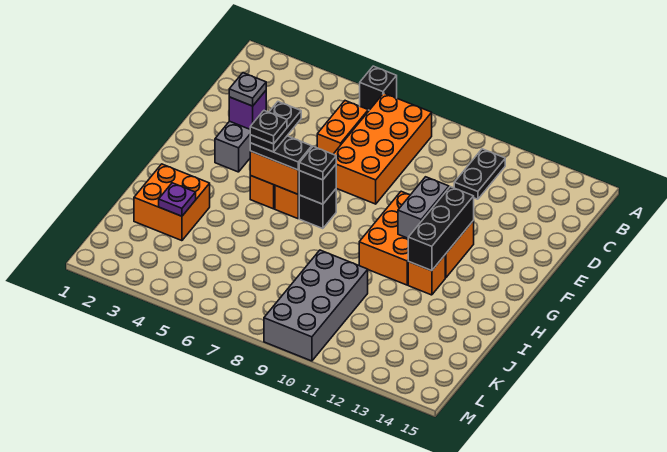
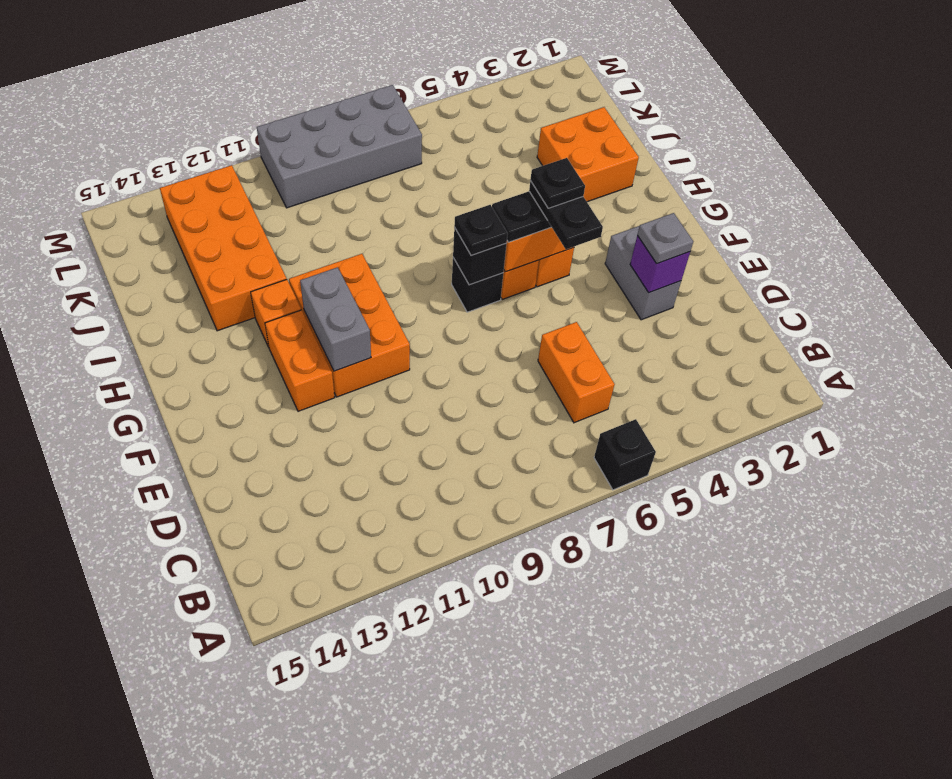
orange brick B7:E8 level 1 -> orange brick I12:L13 level 1
black plate B11:C11 level 1 -> none
black brick F12:H12 level 2 -> none
purple plate J3 level 2 -> none
grey brick J9:M10 level 1 -> grey brick L7:M10 level 1

